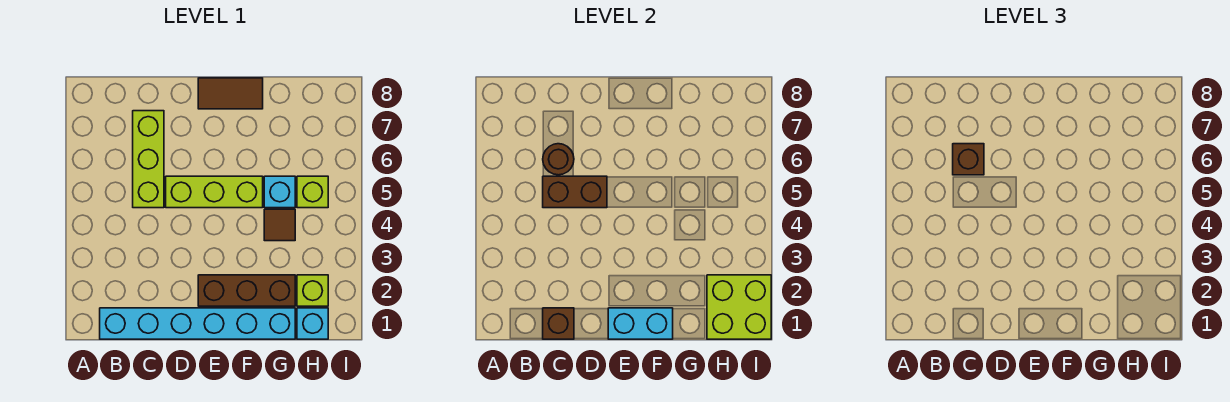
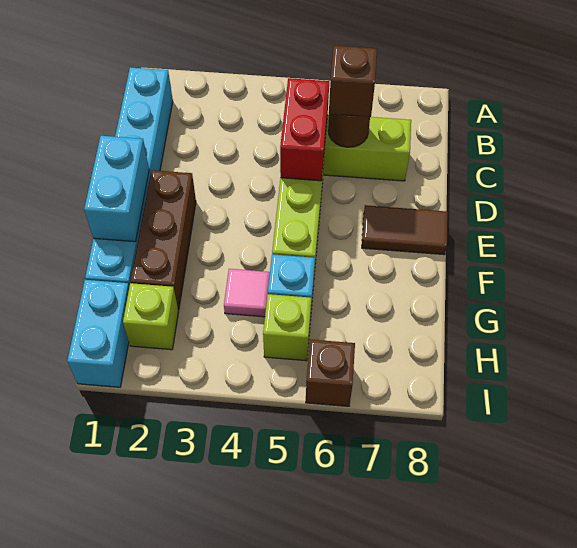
brown brick C1 level 2 -> brown brick I6 level 1
brown brick C5:D5 level 2 -> red brick C5:D5 level 2
brown tile E8:F8 level 1 -> brown tile E7:E8 level 1
brown tile G4 level 1 -> pink tile G4 level 1
cyan brick H1 level 1 -> cyan brick H1:I1 level 1
lime brick H1:I2 level 2 -> none

